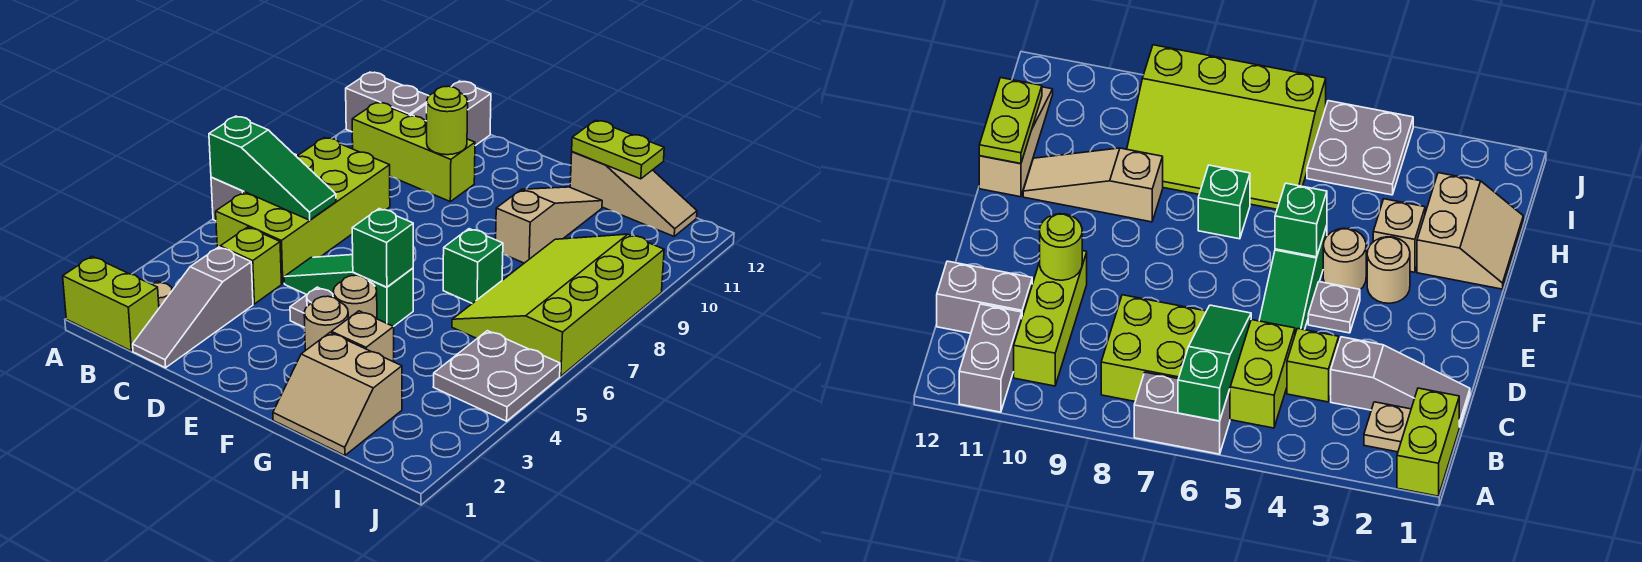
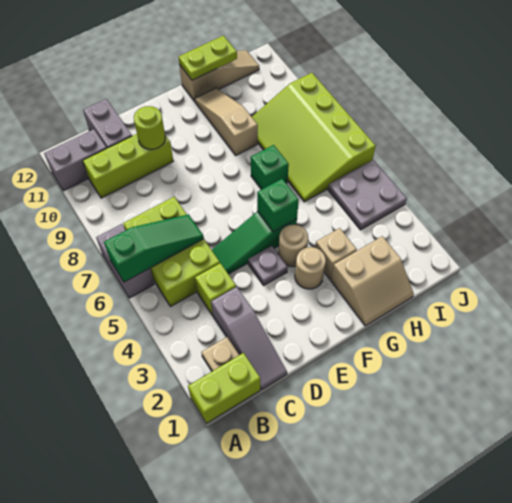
lime brick B5:C8 level 1 -> lime brick B5:C7 level 1

